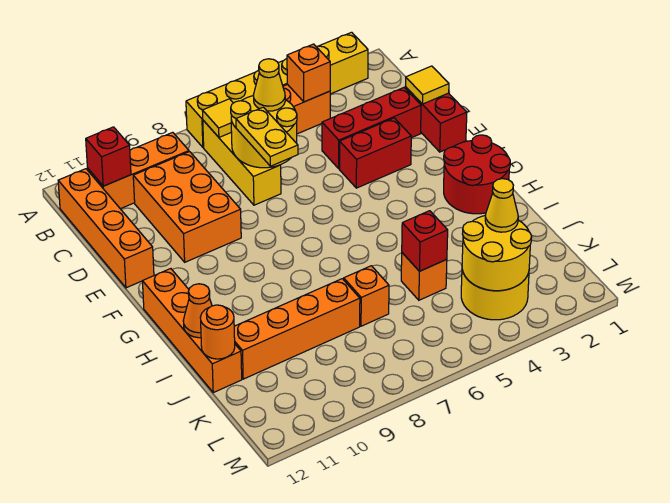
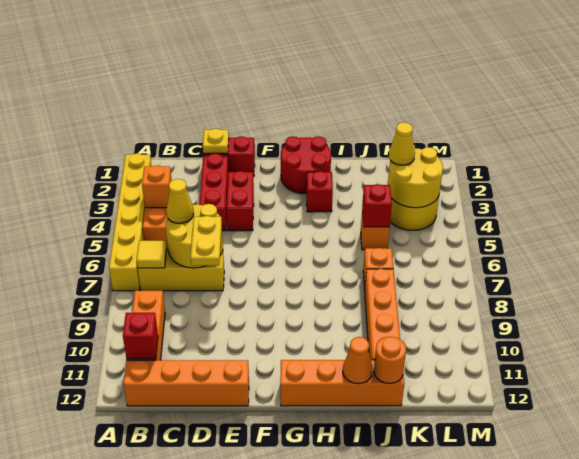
orange brick C9:E10 level 1 -> none
yellow tile D1 level 2 -> yellow plate D1 level 2
yellow plate D7:E7 level 3 -> yellow plate D7:D8 level 3
none -> red brick H3 level 1

